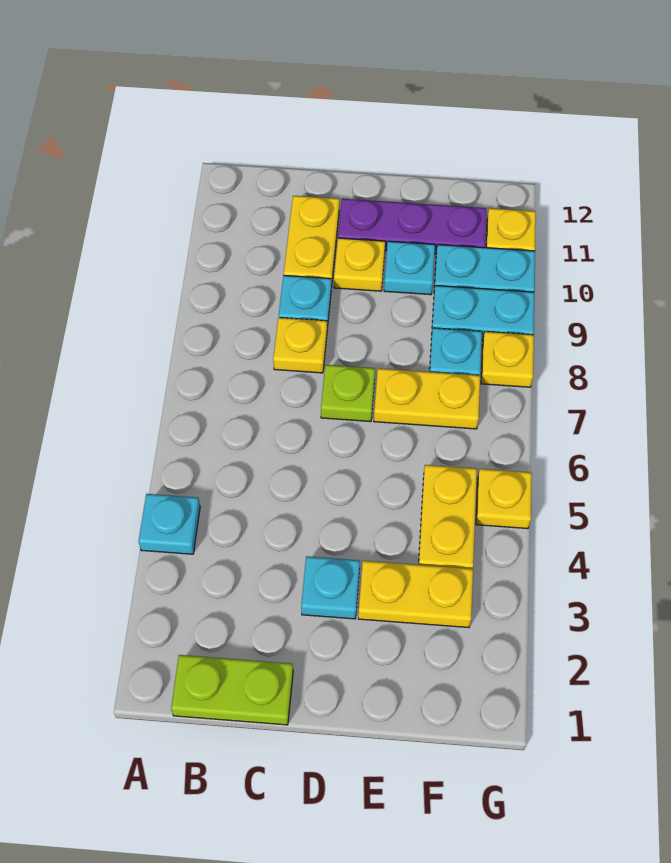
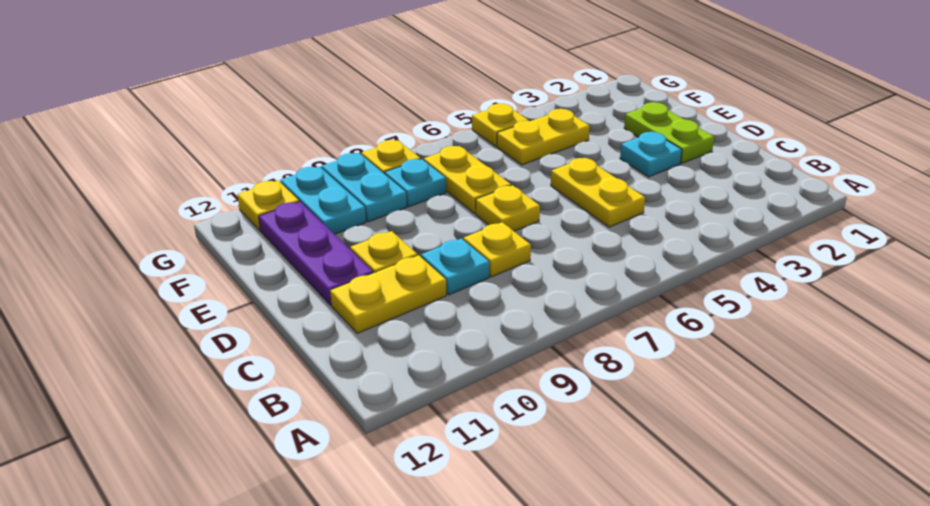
cyan plate A4 level 1 -> none
lime plate B1:C1 level 1 -> lime plate D2:E2 level 1
lime plate D7 level 1 -> yellow plate D7 level 1
yellow plate E3:F3 level 1 -> yellow plate C5:D5 level 1
cyan plate E10 level 1 -> none

